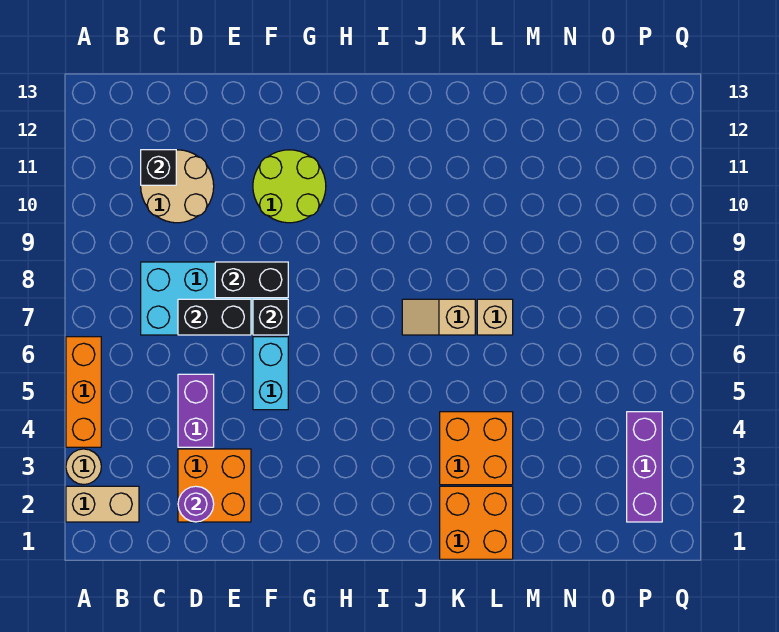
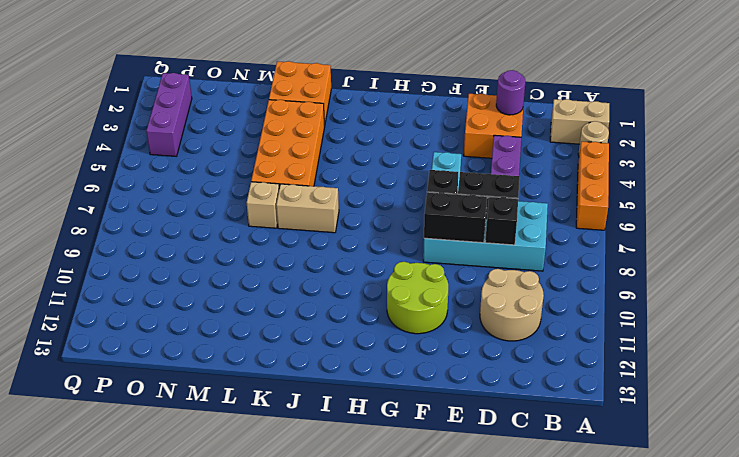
black brick C11 level 2 -> black brick D8 level 2
tan slope J7:K7 level 1 top K -> tan brick J7:K7 level 1
orange brick K3:L4 level 1 -> orange brick K3:L6 level 1

